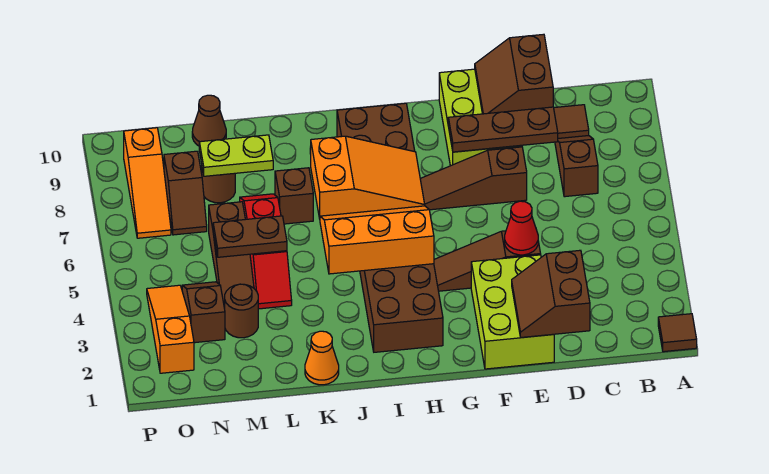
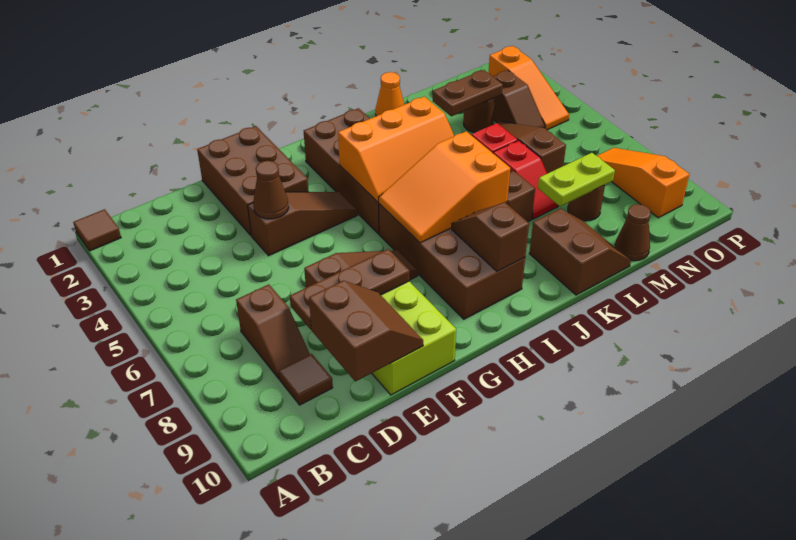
brown slope D1:E2 level 2 top D -> brown slope K9:L10 level 1 top K
lime brick E1:F3 level 1 -> brown brick E1:F3 level 1
red cone E4 level 2 -> brown cone E4 level 2
brown plate L5:M5 level 2 -> brown plate L3:M3 level 2
brown slope N7:N8 level 1 top 8 -> brown slope I8:I9 level 2 top 9

